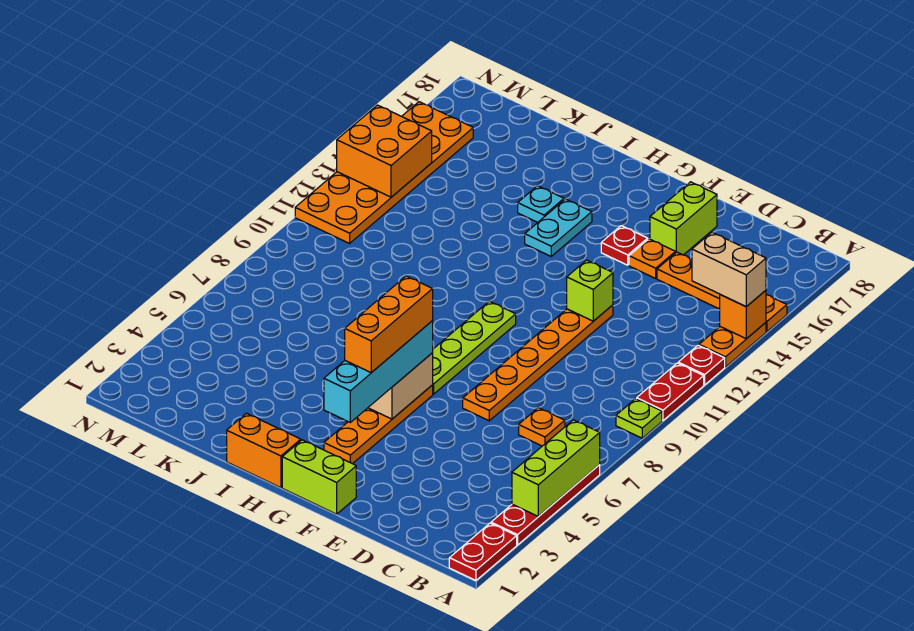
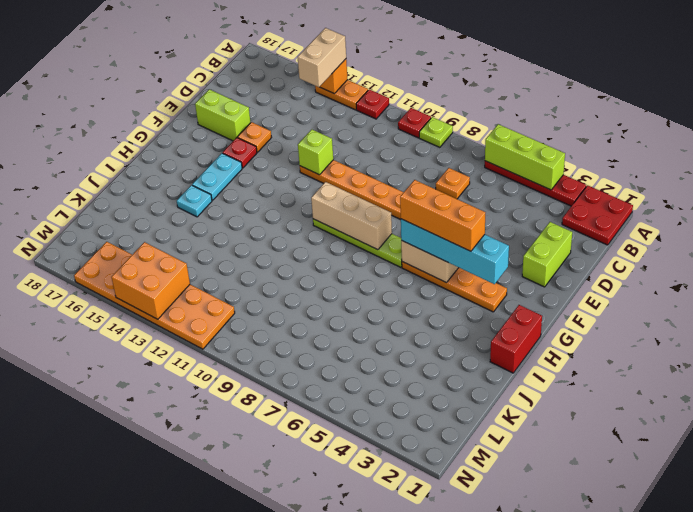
red plate A1:A2 level 1 -> red plate A1:B2 level 1
red plate A10:A11 level 1 -> red plate A10 level 1
orange plate A15:D15 level 1 -> none
lime brick F1:G1 level 1 -> lime brick D2:E2 level 1
none -> tan brick G8:G10 level 2
orange brick H1:I1 level 1 -> red brick H1:I1 level 1
cyan plate H14:H15 level 1 -> cyan plate G15:H15 level 1

